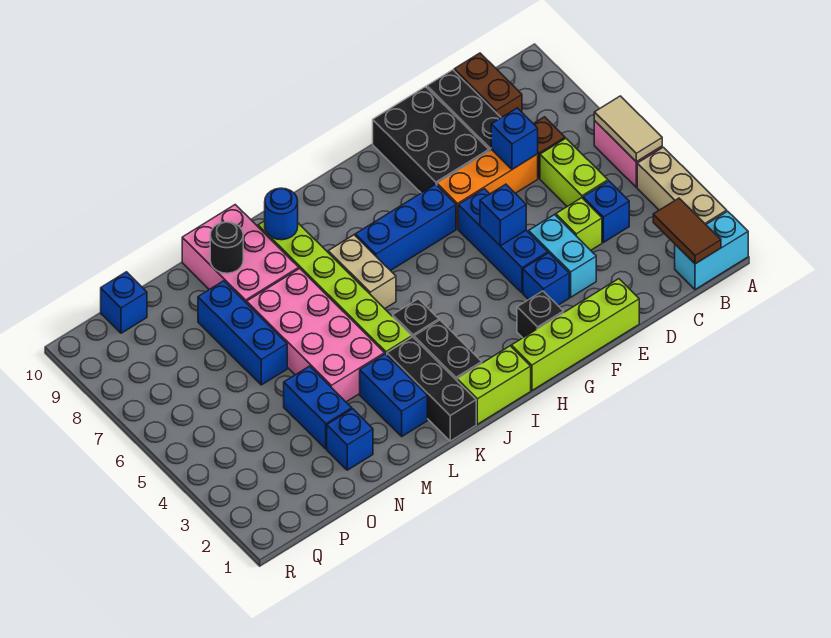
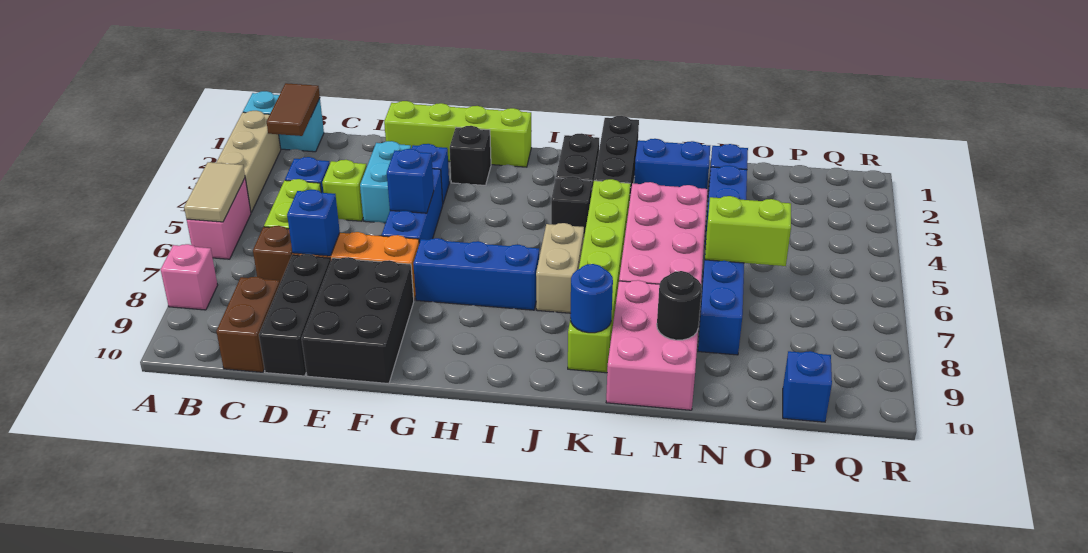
none -> pink brick A8 level 1
lime brick I1:J1 level 1 -> lime brick N6:O6 level 2
blue brick L2:L3 level 1 -> blue brick L2:M2 level 1

